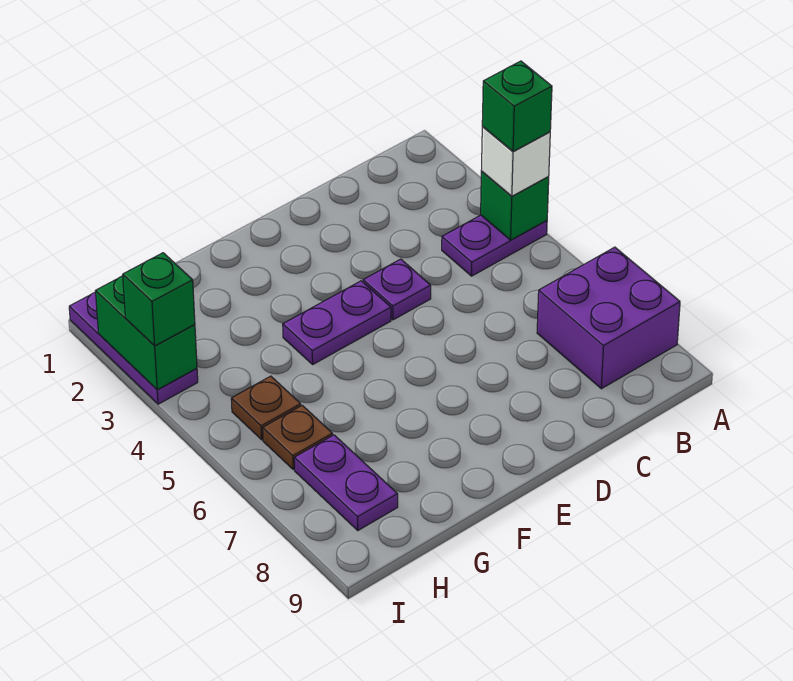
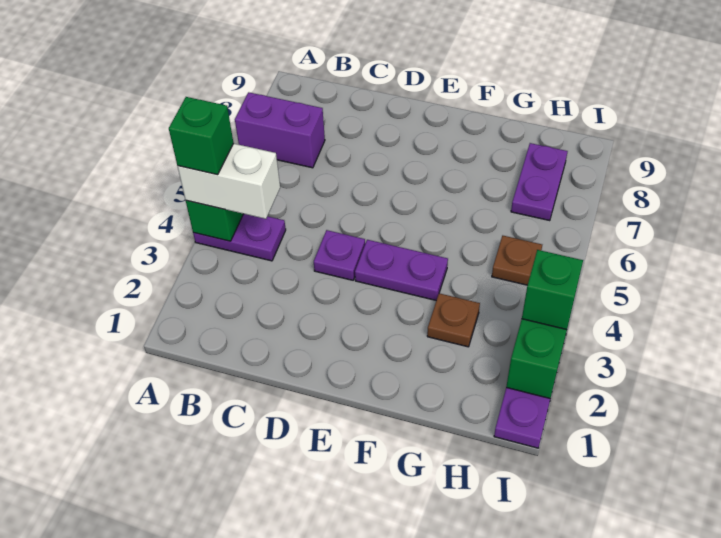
white brick A4 level 3 -> white brick A4:B4 level 3
purple brick A7:B8 level 1 -> purple brick A7:B7 level 1
brown plate H6 level 1 -> brown plate G3 level 1

